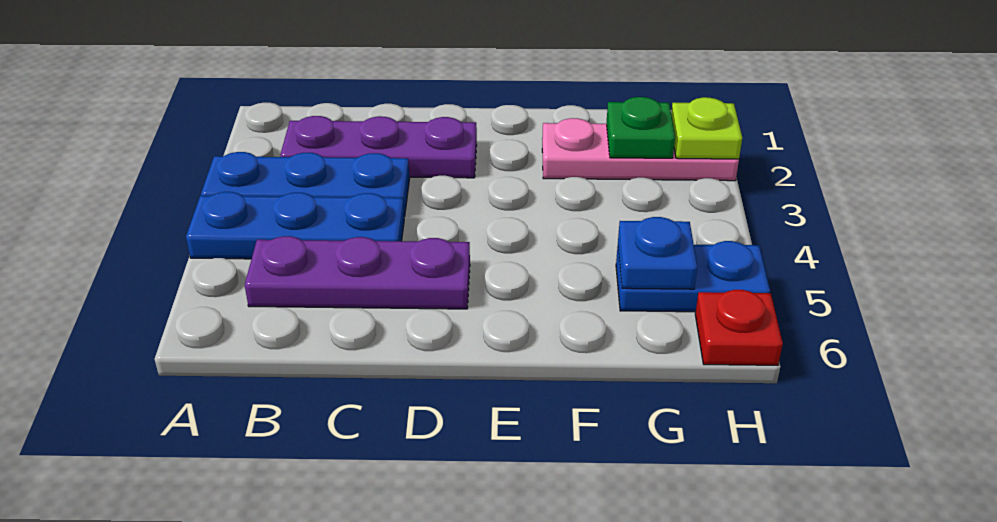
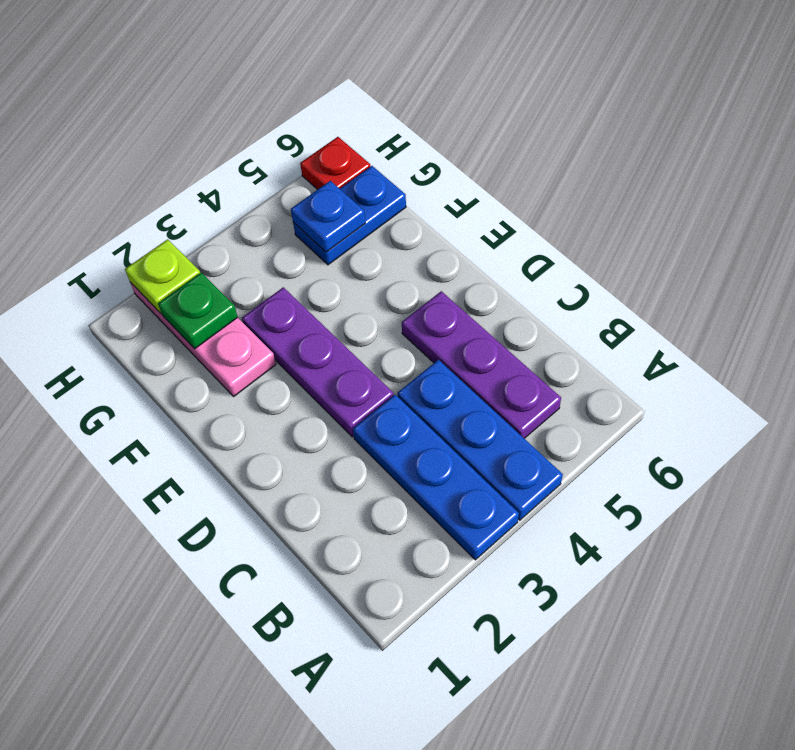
purple plate B2:D2 level 1 -> purple plate D3:F3 level 1
blue plate G5:H5 level 1 -> blue plate G5:G6 level 1

